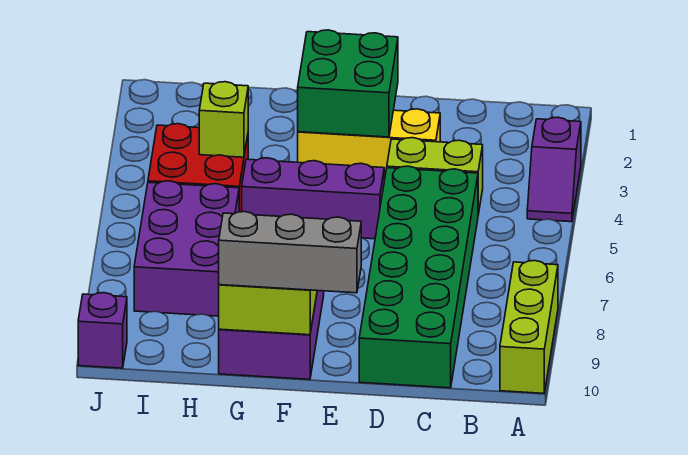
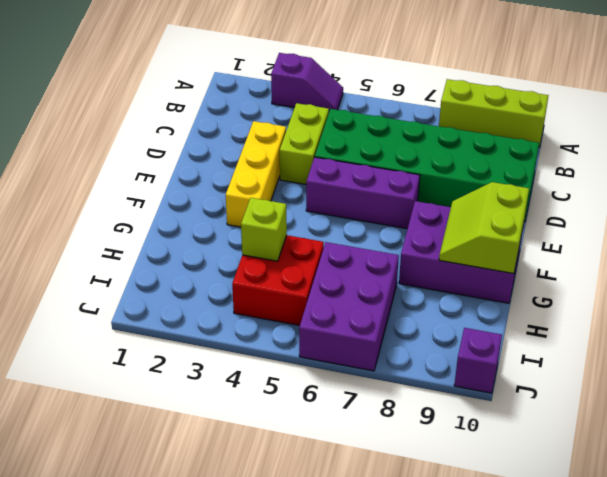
green brick E2:F3 level 2 -> none
purple brick E5:G5 level 1 -> purple brick E5:E7 level 1
grey brick E10:G10 level 3 -> none
purple brick H6:I8 level 1 -> purple brick H6:J7 level 1

